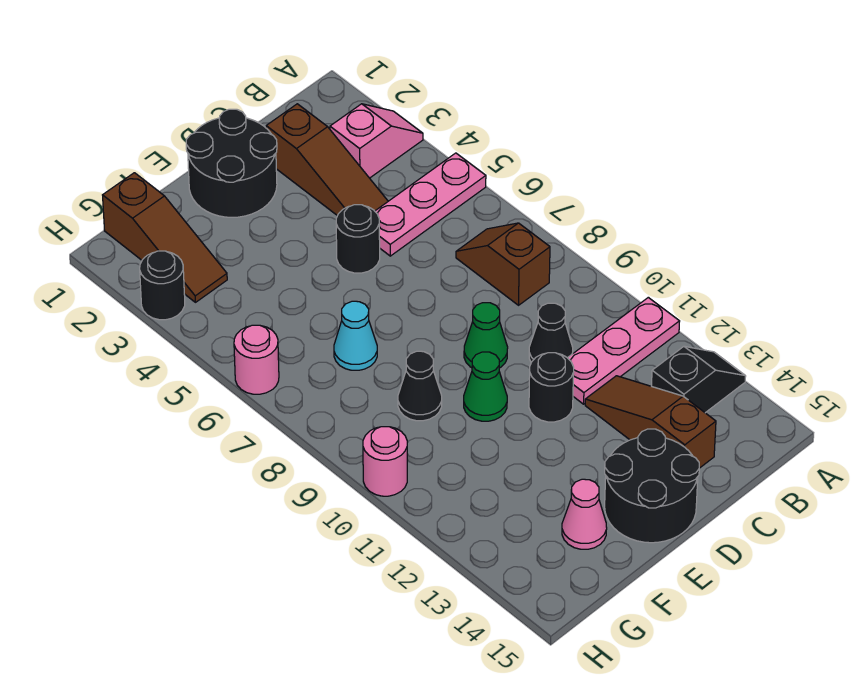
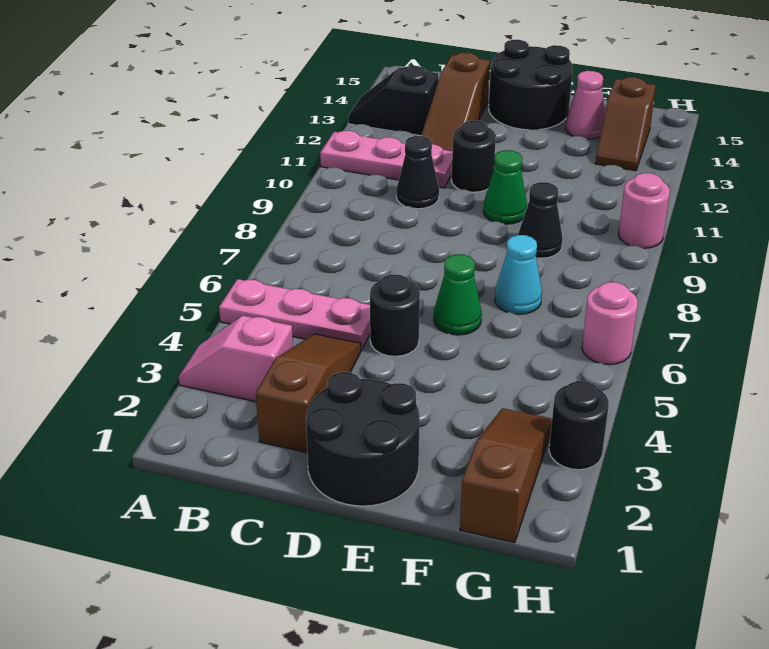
brown slope B7:B8 level 1 top 8 -> brown slope G13:G14 level 1 top 14
green cone D9 level 1 -> green cone E6 level 1

